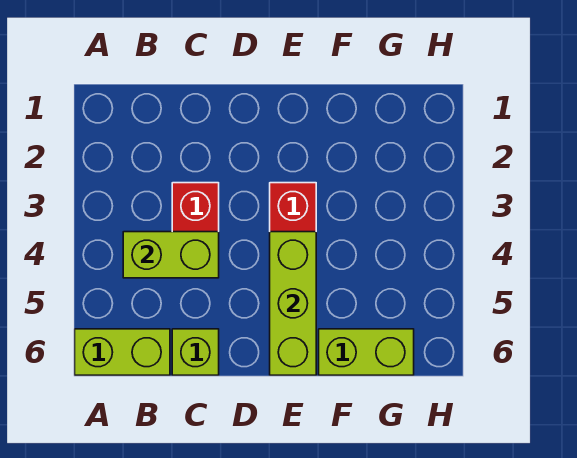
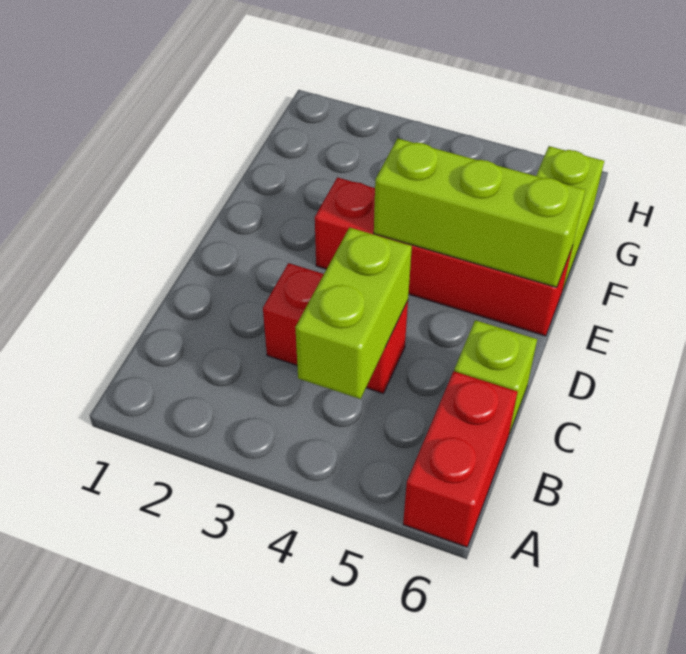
lime brick A6:B6 level 1 -> red brick A6:B6 level 1

